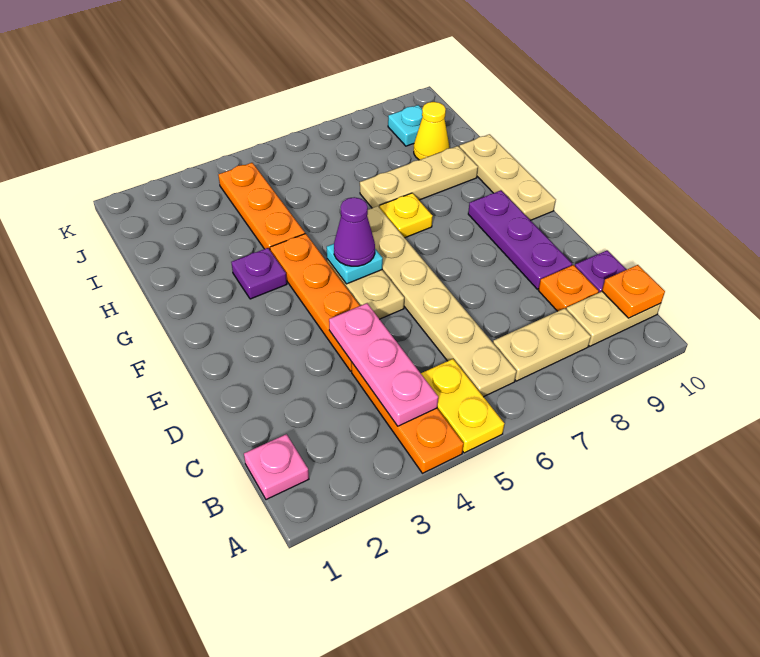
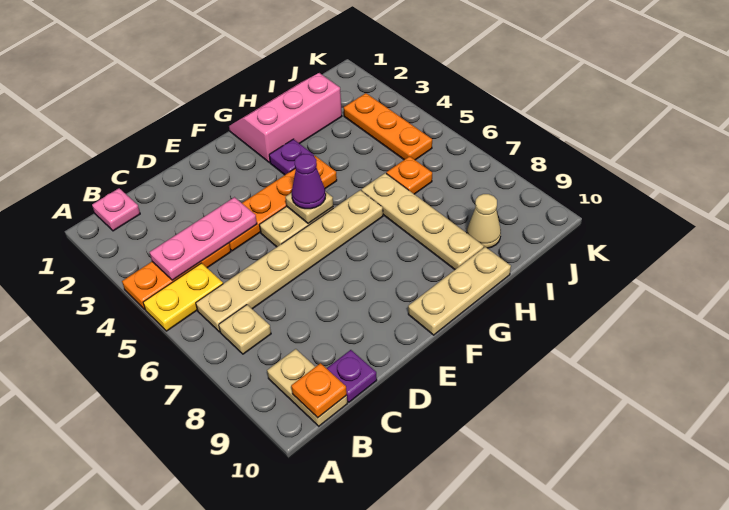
tan plate B7:B8 level 1 -> tan plate B7 level 1
orange plate C9 level 1 -> orange plate I6 level 1
purple plate D9:F9 level 1 -> none
cyan plate F5 level 2 -> tan plate F5 level 2
none -> pink slope G1:I2 level 1 top 2
yellow plate G7 level 1 -> none
orange plate H4:J4 level 1 -> orange plate J3:J5 level 1
tan plate H7:H9 level 1 -> tan plate H6:H9 level 1
yellow cone I9 level 1 -> tan cone I9 level 1
cyan plate J9 level 1 -> none

